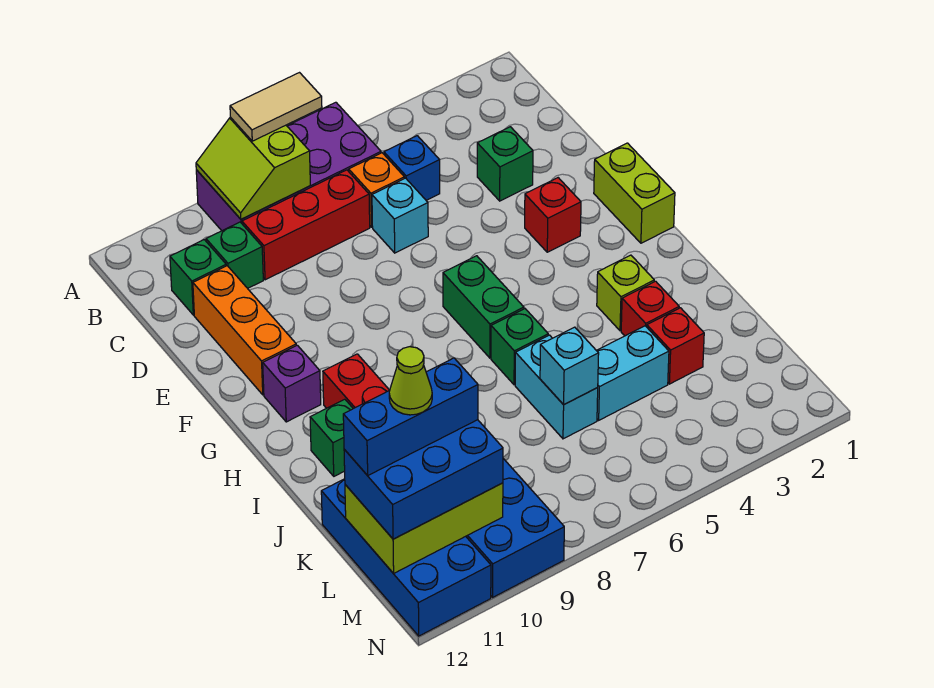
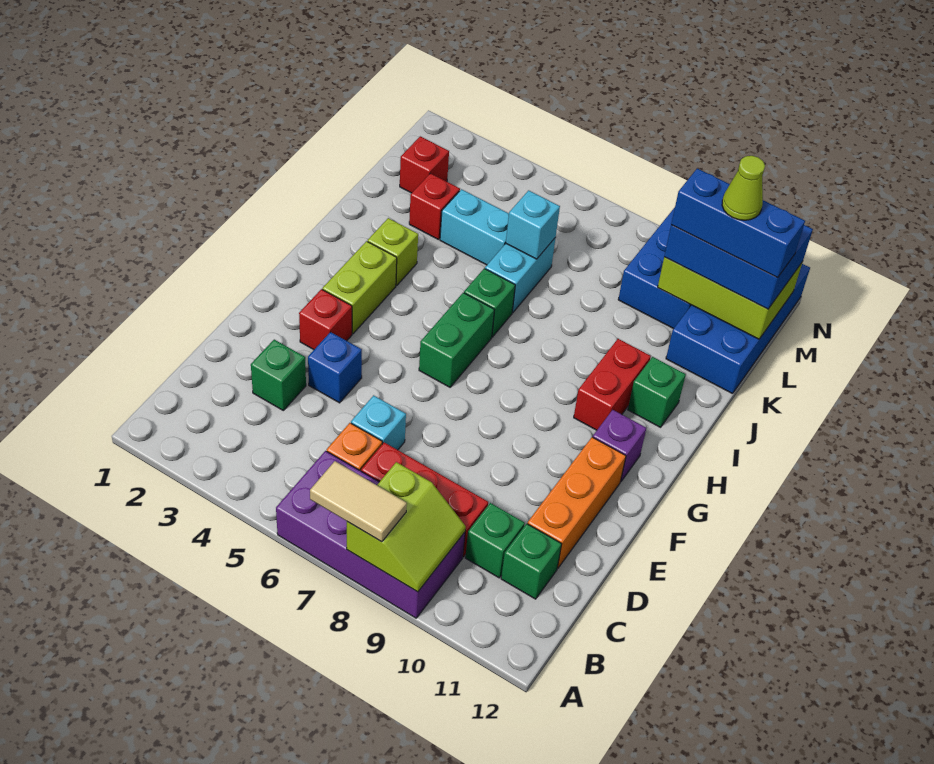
blue brick C5 level 1 -> blue brick E4 level 1
lime brick F1:G1 level 1 -> lime brick G3:H3 level 1
red brick J3 level 1 -> red brick L2 level 1

